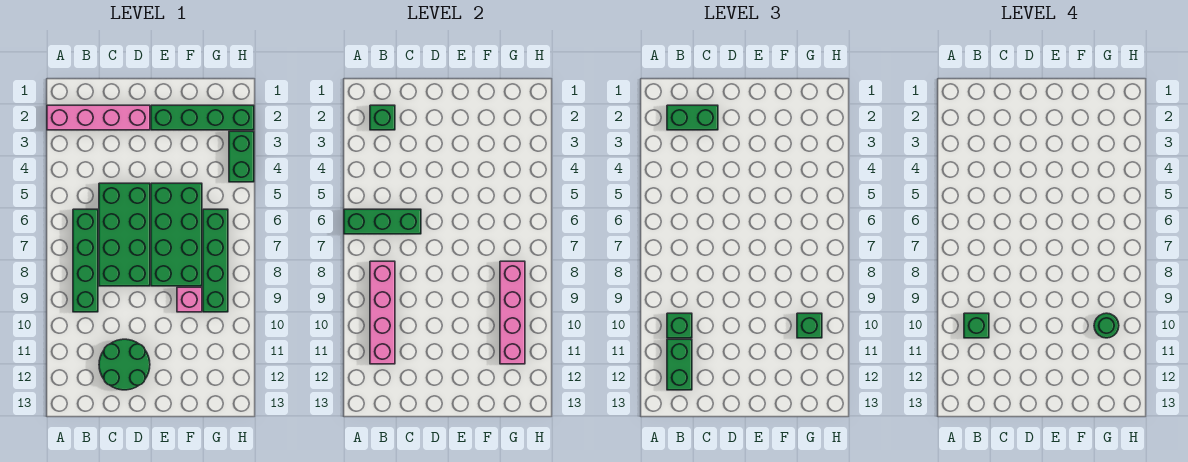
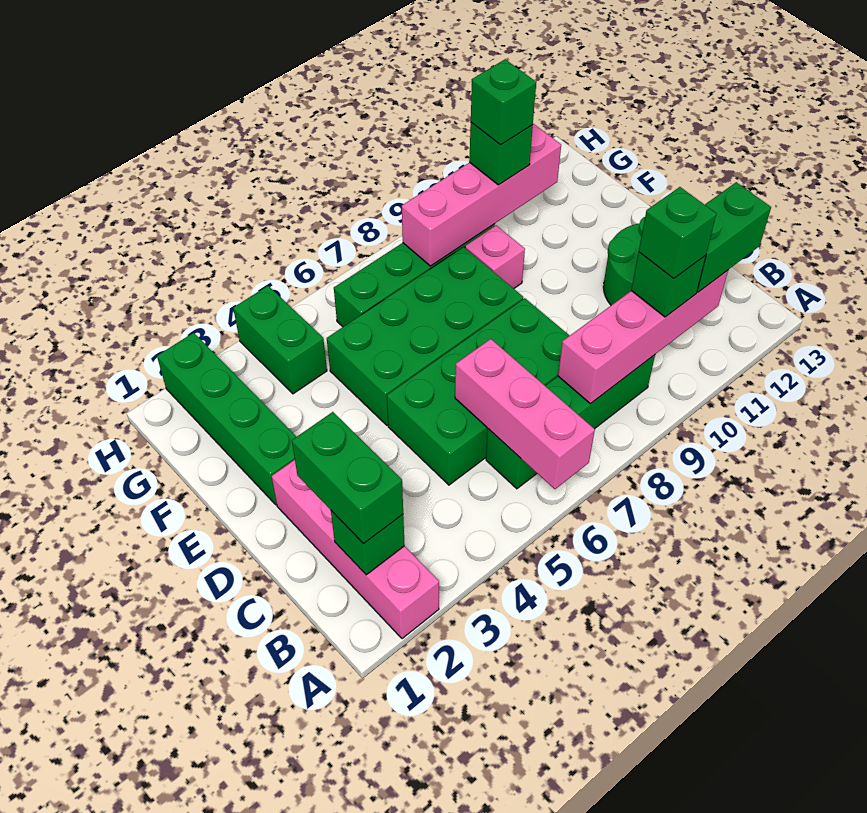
green brick A6:C6 level 2 -> pink brick A6:C6 level 2
green round brick G10 level 4 -> green brick G10 level 4
green brick H3:H4 level 1 -> green brick G4:H4 level 1

